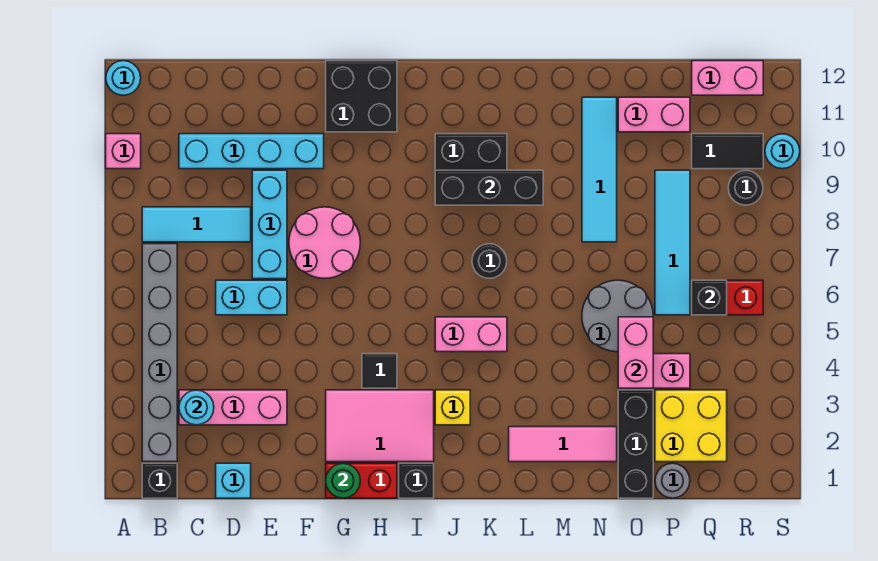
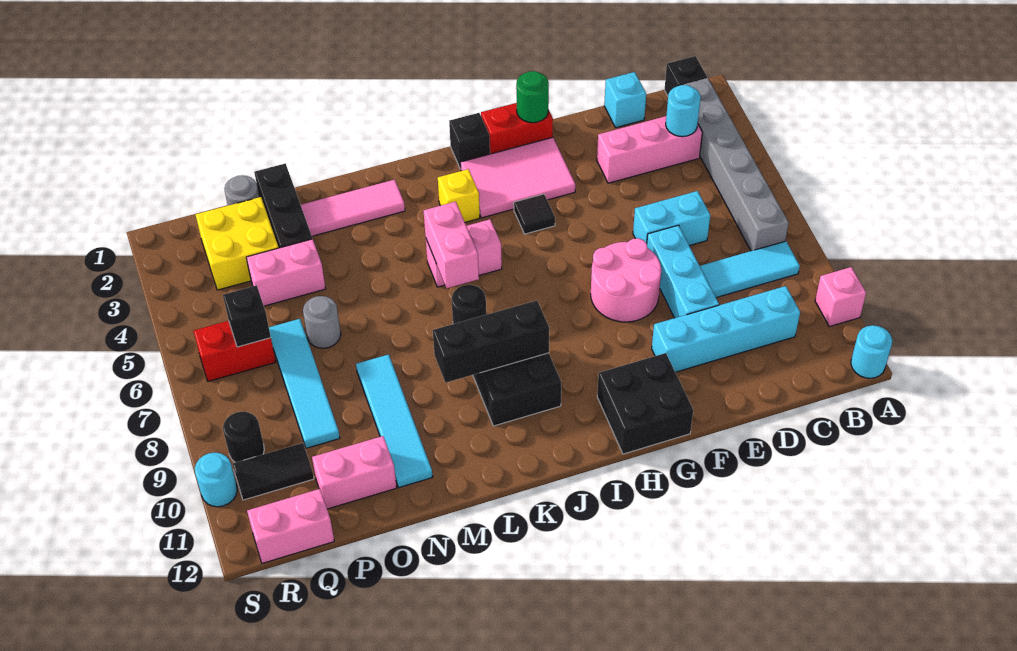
grey round brick N5:O6 level 1 -> grey round brick O6 level 1
pink brick O4:O5 level 2 -> pink brick K5:K6 level 2

